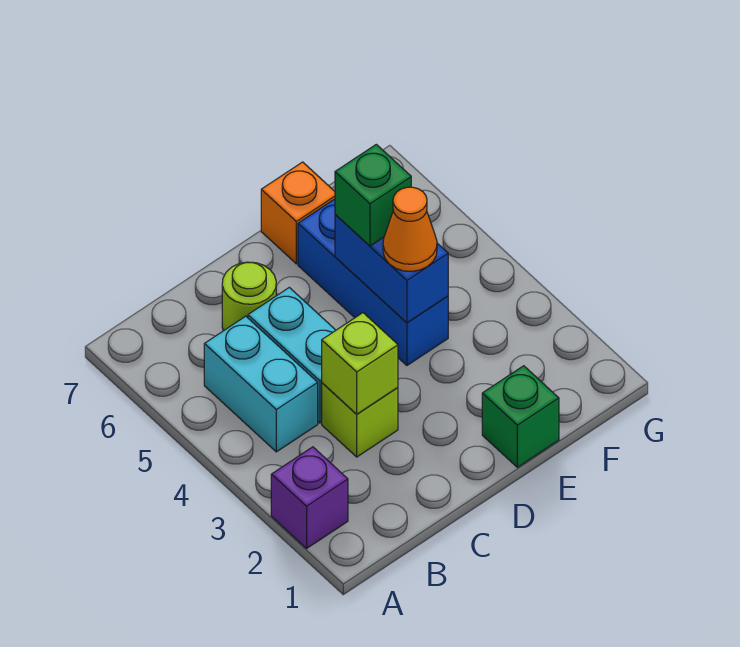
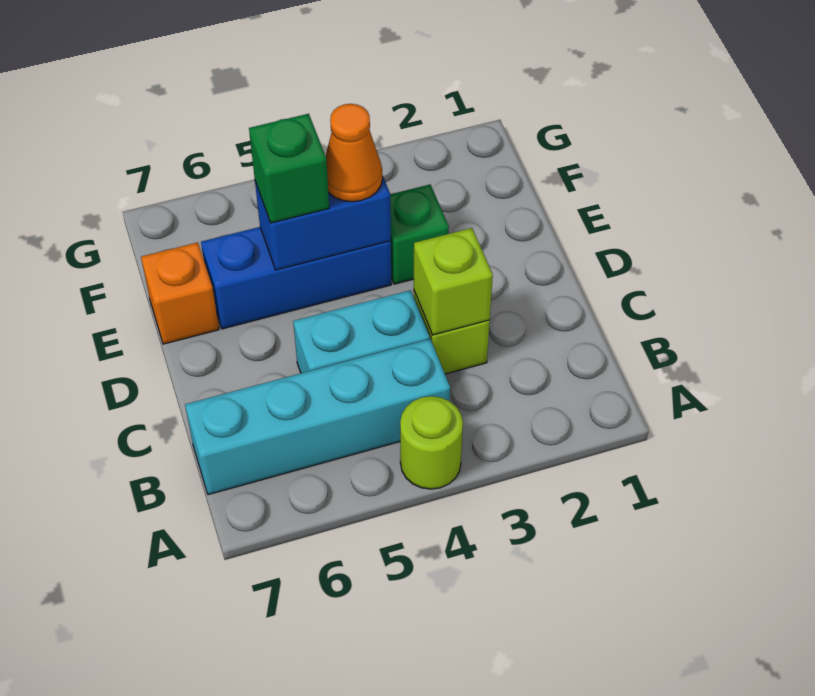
purple brick A2 level 1 -> none
cyan brick B4:B5 level 1 -> cyan brick B4:B7 level 1
lime round brick C6 level 1 -> lime round brick A4 level 1
green brick E1 level 1 -> green brick E3 level 1

